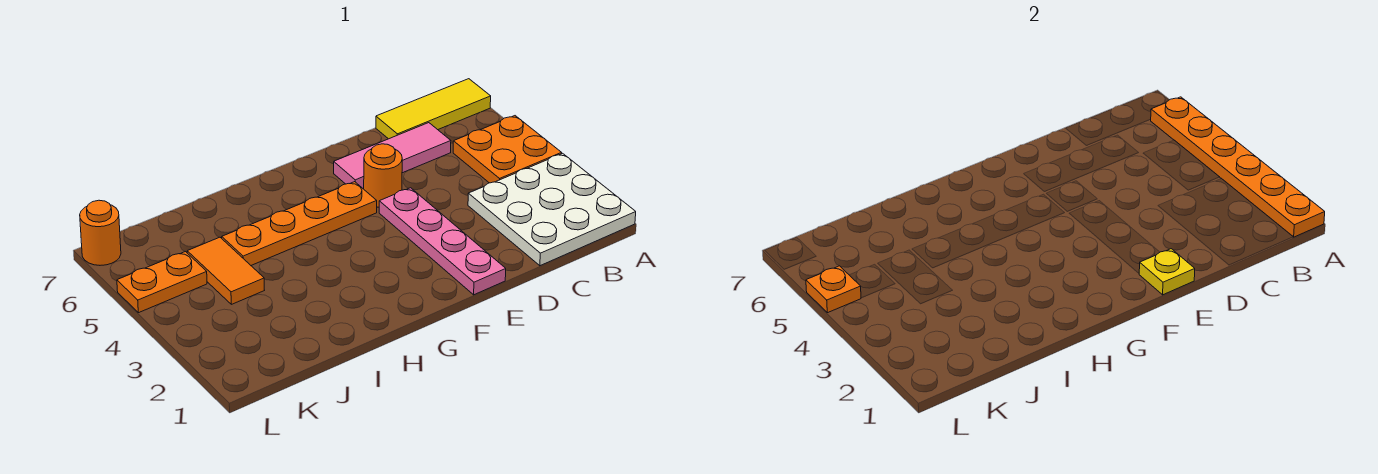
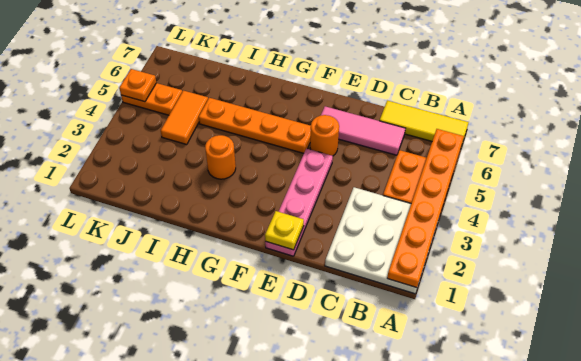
orange round brick L7 level 1 -> orange round brick H3 level 1

